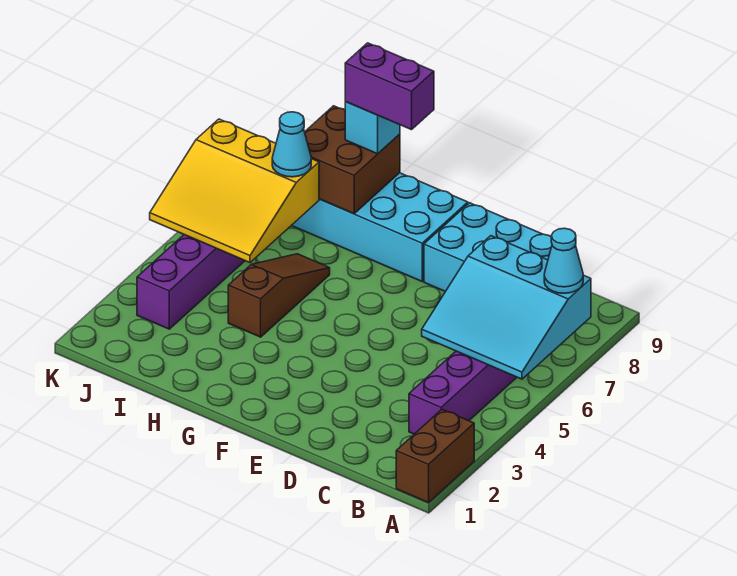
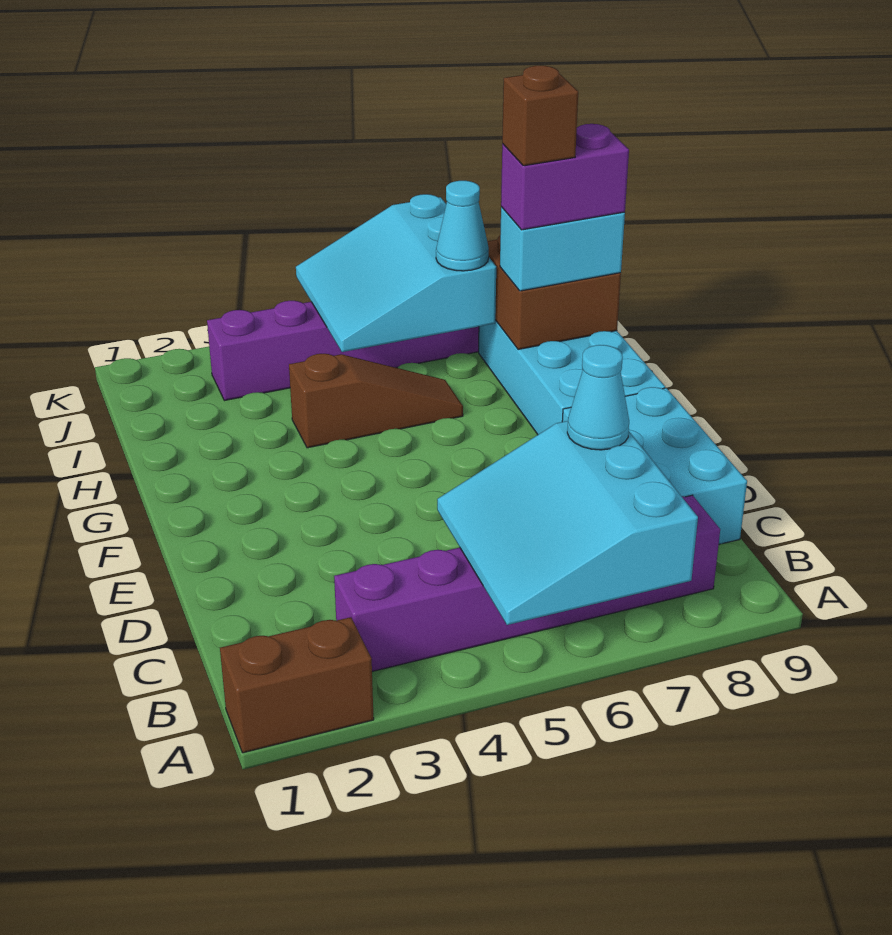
cyan cone A7 level 3 -> cyan cone C7 level 3
purple brick G9:H9 level 4 -> purple brick H8:H9 level 4
none -> brown brick H8 level 5
cyan brick H9 level 3 -> cyan brick H8:H9 level 3
yellow slope I5:K7 level 2 top 7 -> cyan slope I5:K7 level 2 top 7

